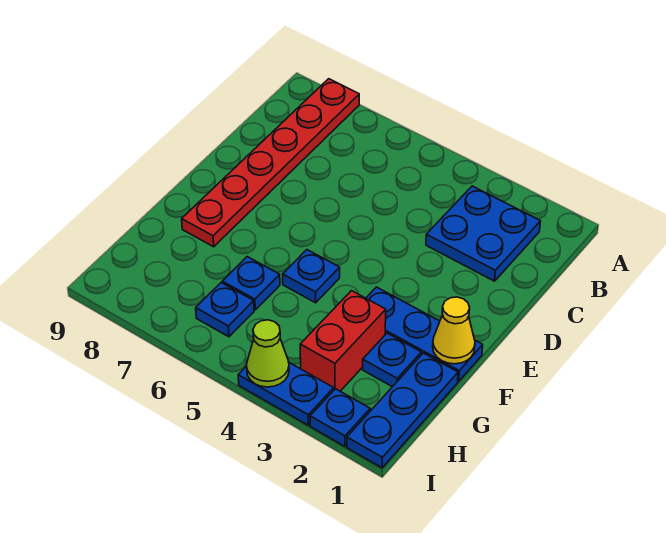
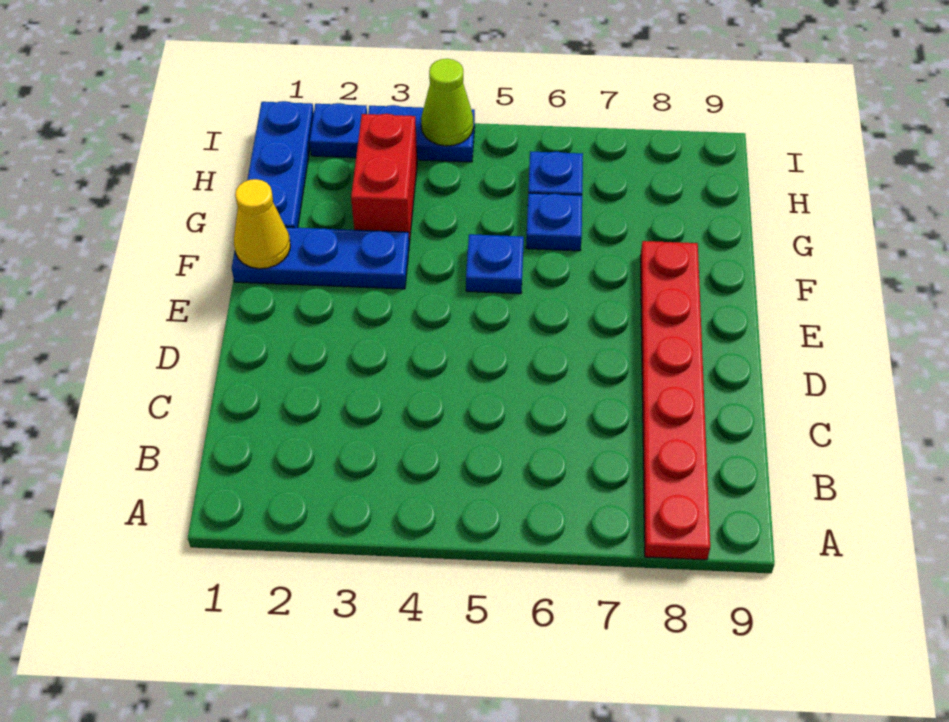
blue plate B2:C3 level 1 -> none
blue plate G2 level 1 -> none

